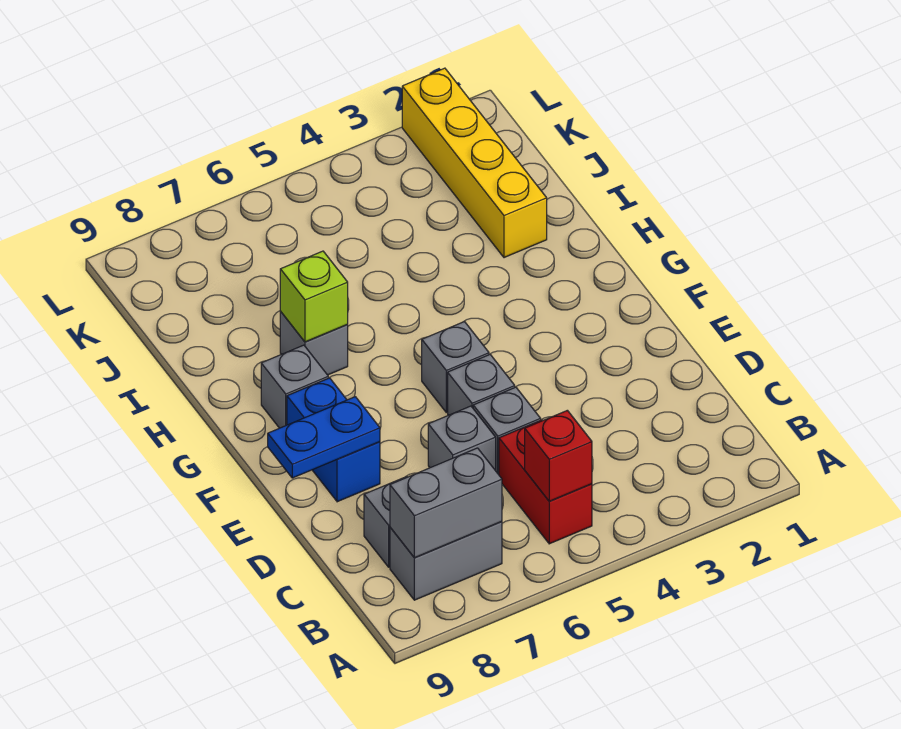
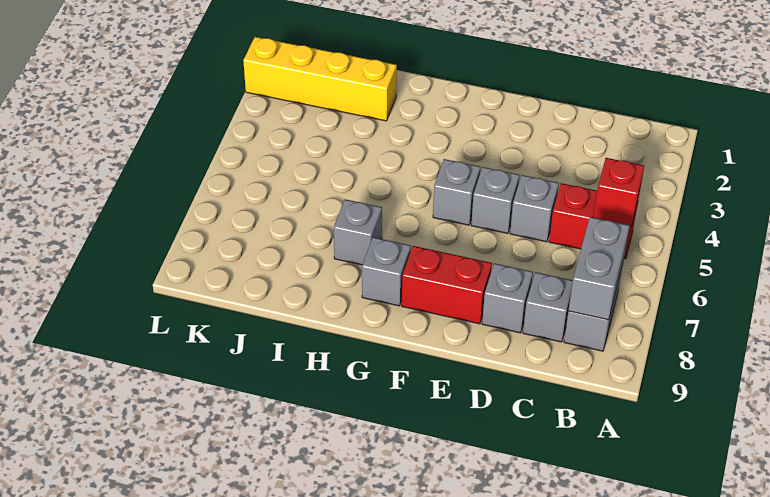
grey brick D6 level 1 -> grey brick D8 level 1
blue brick E8:F8 level 1 -> red brick E8:F8 level 1
blue plate E8:E9 level 2 -> none
lime brick H7 level 2 -> none

